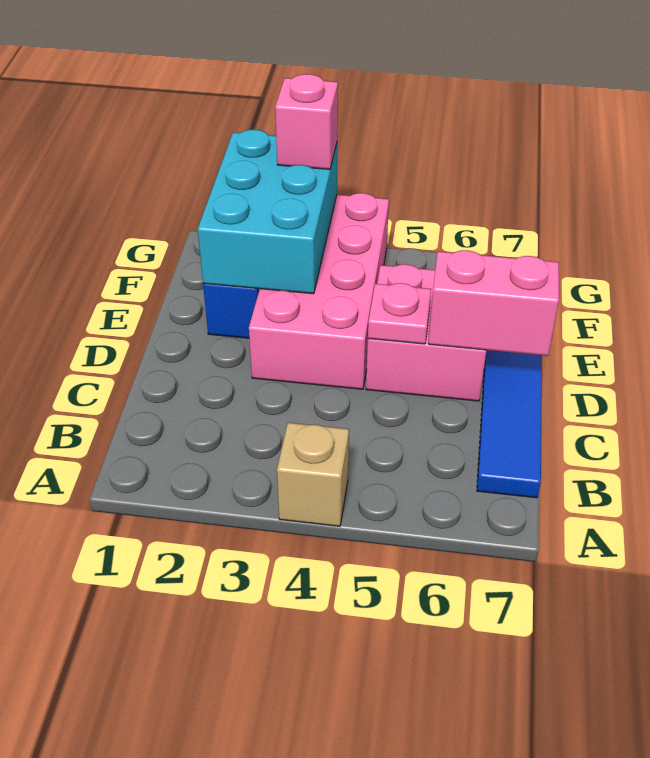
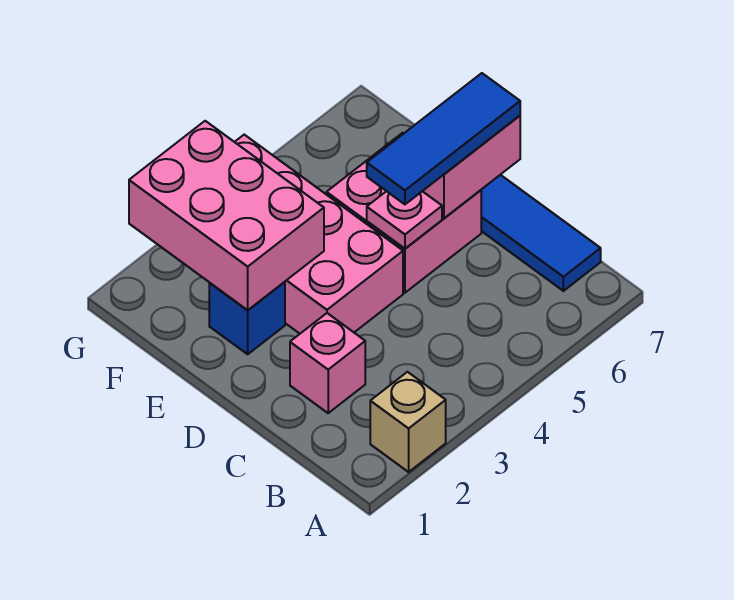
tan brick A4 level 1 -> tan brick A2 level 1
none -> blue tile D5:D7 level 3
cyan brick E2:G3 level 2 -> pink brick E2:G3 level 2
pink brick G3 level 3 -> pink brick C2 level 1

